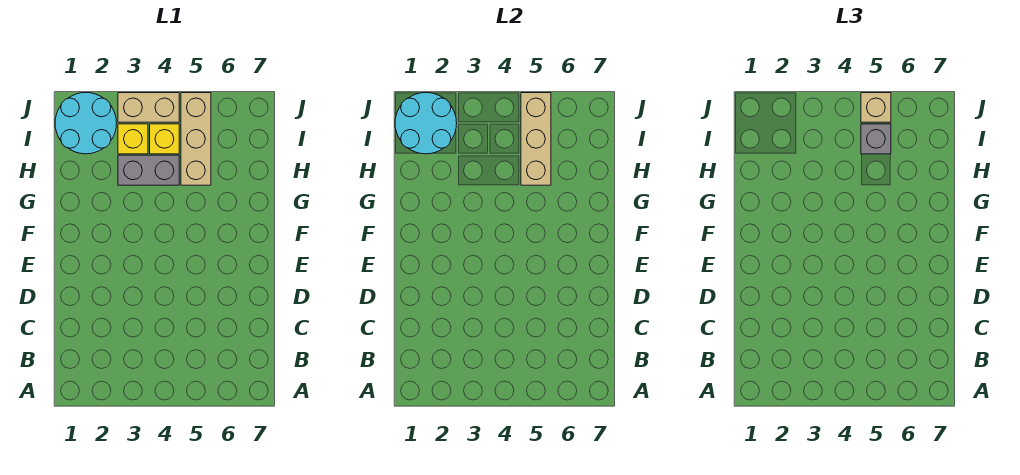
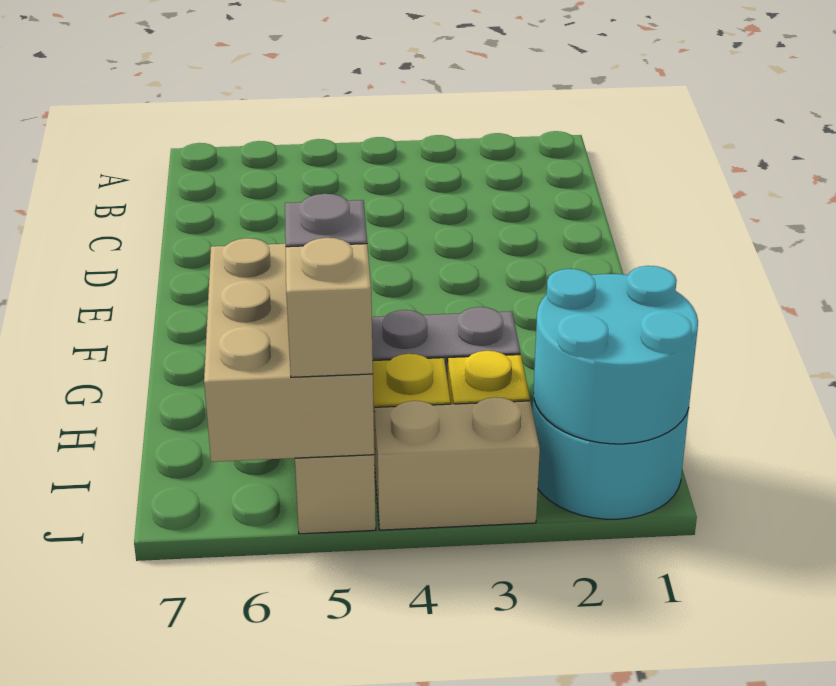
tan brick H5:J5 level 2 -> tan brick H5:J6 level 2

